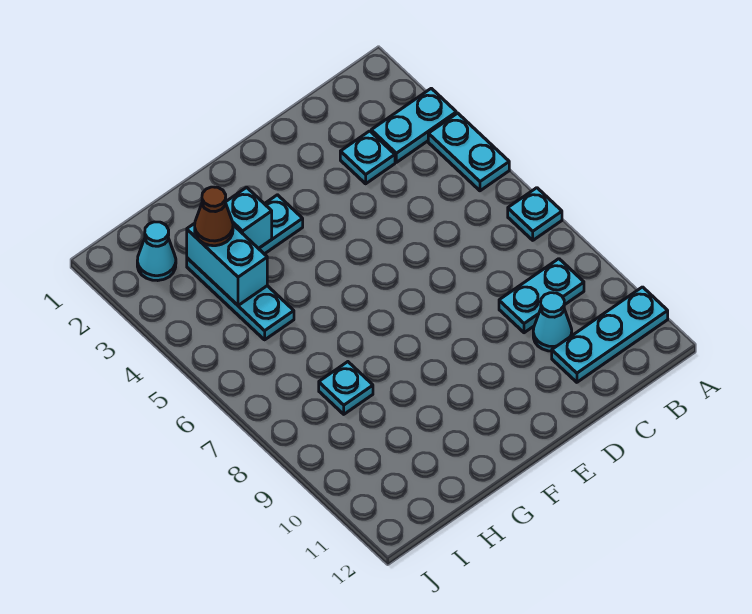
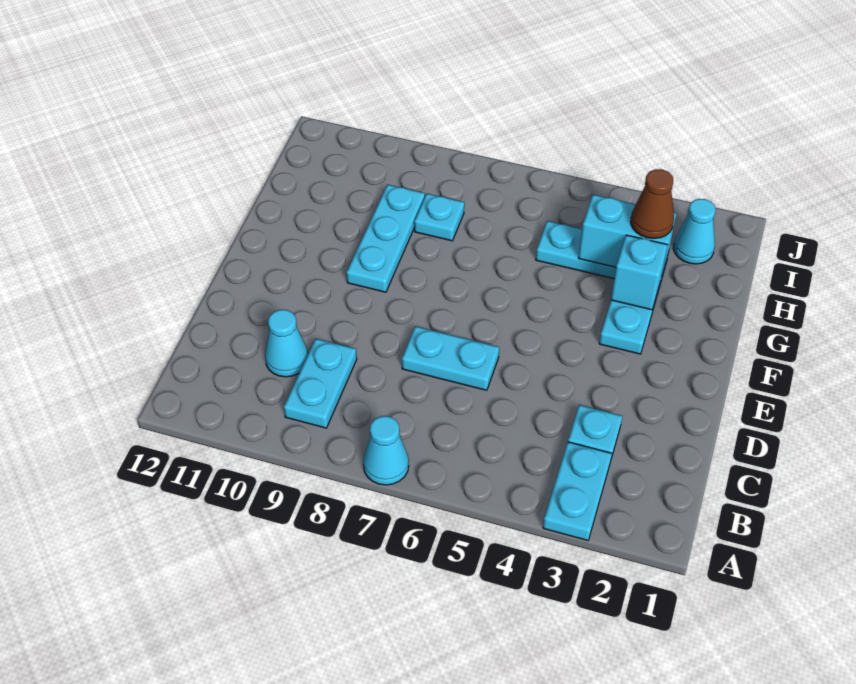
cyan plate A4:A5 level 1 -> cyan plate D6:D7 level 1
cyan plate A7 level 1 -> cyan cone A7 level 1
cyan plate A11:C11 level 1 -> cyan plate F9:H9 level 1

